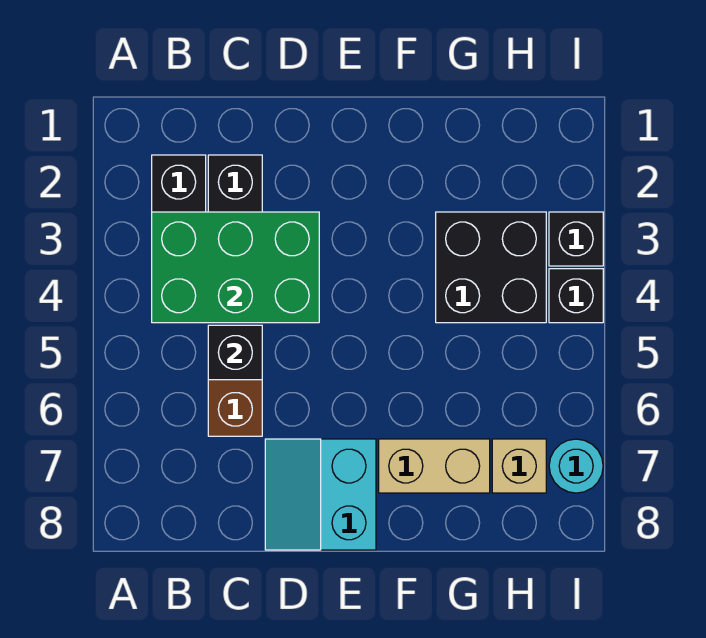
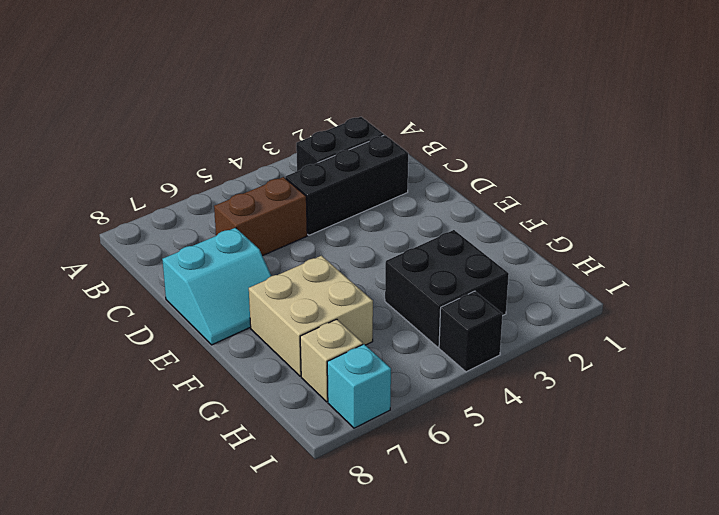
green brick B3:D4 level 2 -> none
black brick C5 level 2 -> none
cyan slope D7:E8 level 1 top E -> cyan slope D7:E8 level 1 top D
tan brick F7:G7 level 1 -> tan brick F6:G7 level 1
black brick I3 level 1 -> none
cyan round brick I7 level 1 -> cyan brick I7 level 1

